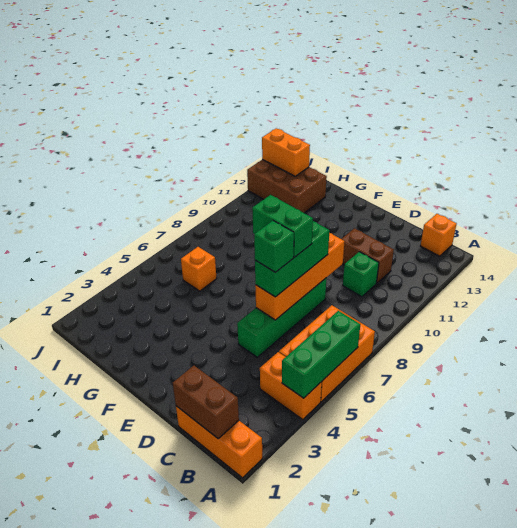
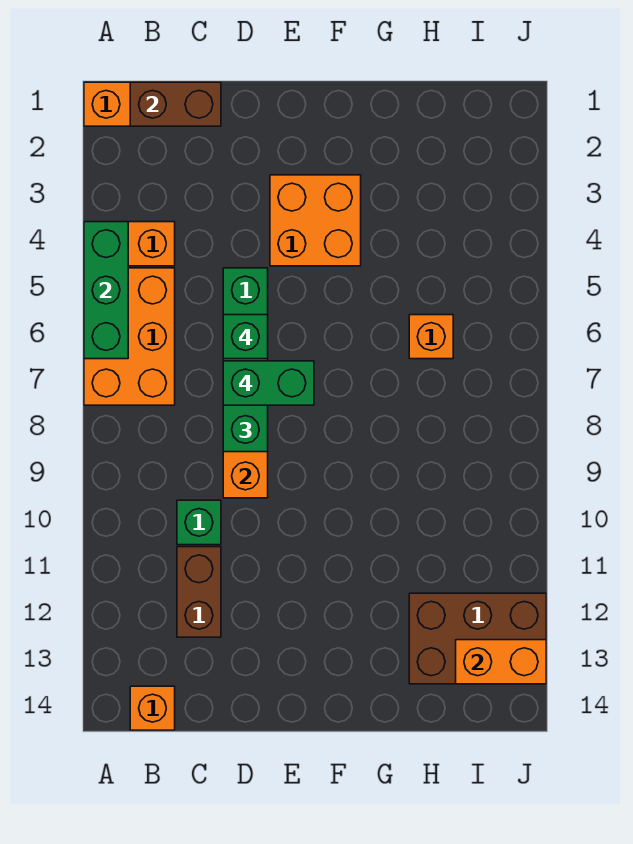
brown brick C11:D11 level 1 -> brown brick C11:C12 level 1
none -> orange brick E3:F4 level 1

